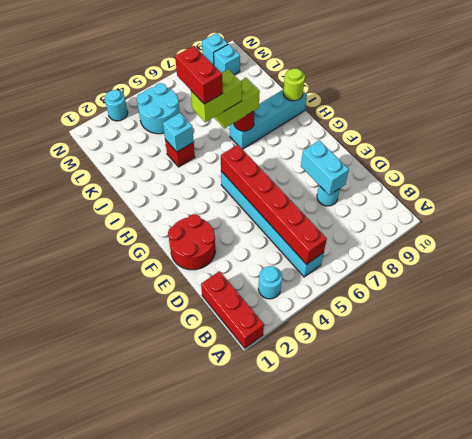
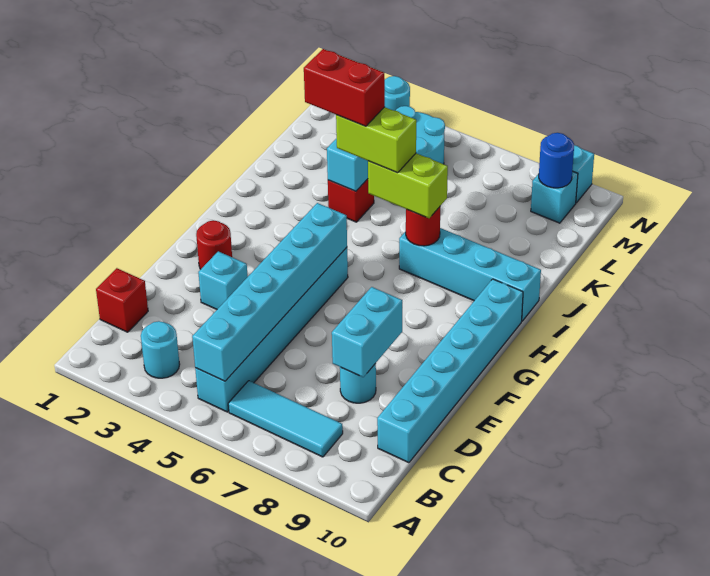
red brick A1:C1 level 1 -> red brick C1 level 1
red brick B5:G5 level 2 -> cyan brick B5:G5 level 2
none -> cyan tile B6:B8 level 1
none -> cyan brick C10:H10 level 1
red round brick E1:F2 level 1 -> red round brick F2 level 1
none -> cyan brick E3 level 1
red brick I5:J5 level 5 -> red brick I4:I5 level 5
lime round brick I10 level 2 -> none
none -> blue round brick M9 level 2

